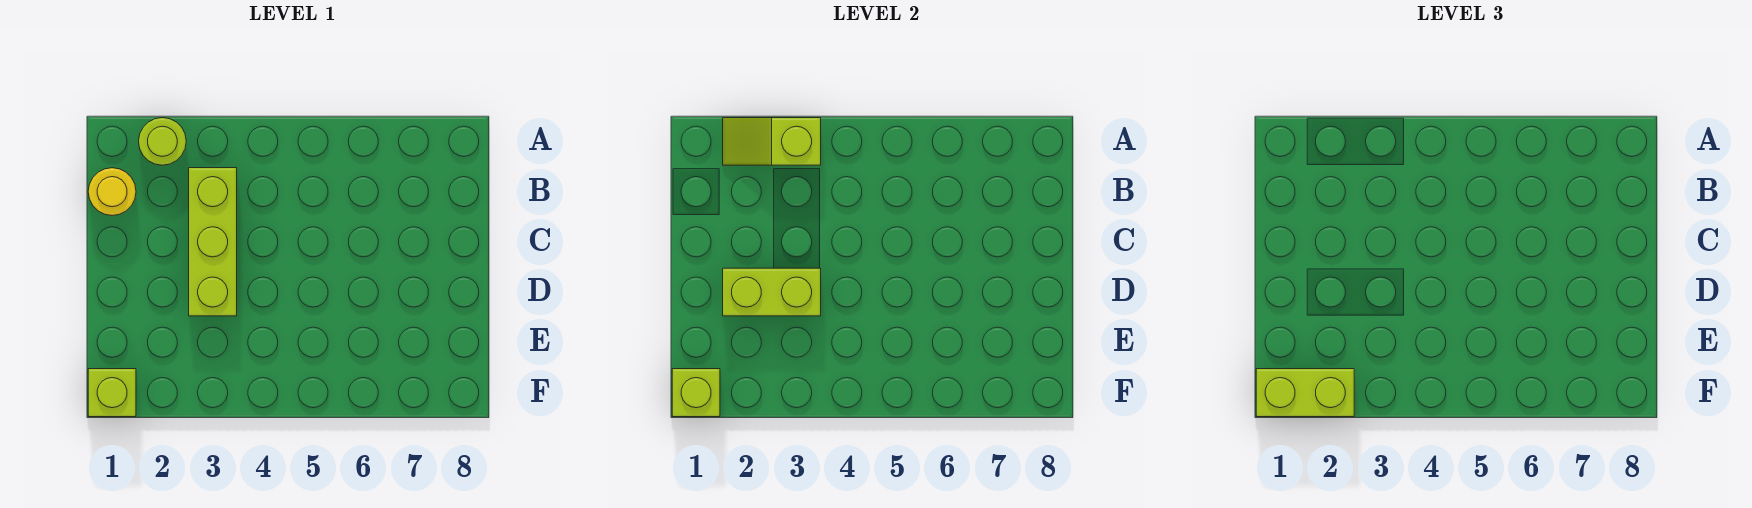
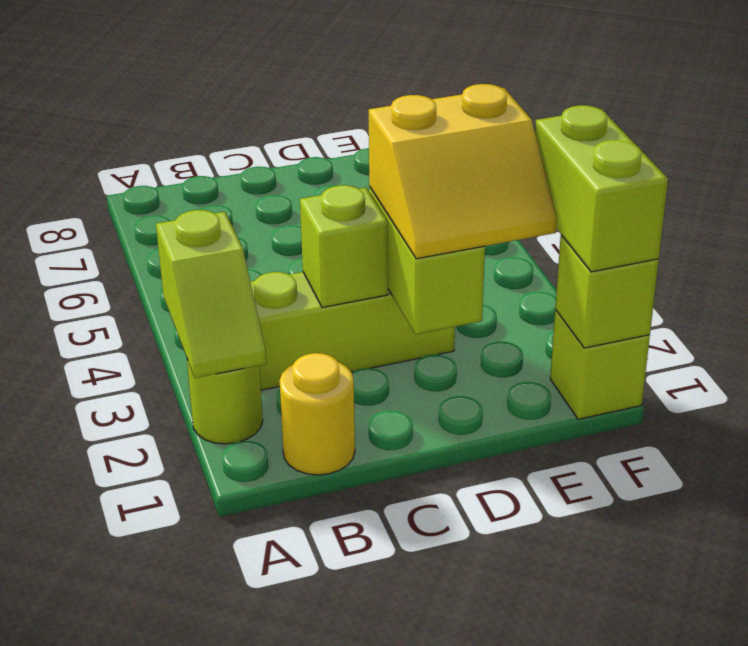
none -> lime brick C3 level 2
none -> yellow slope D2:E3 level 3 top 3

